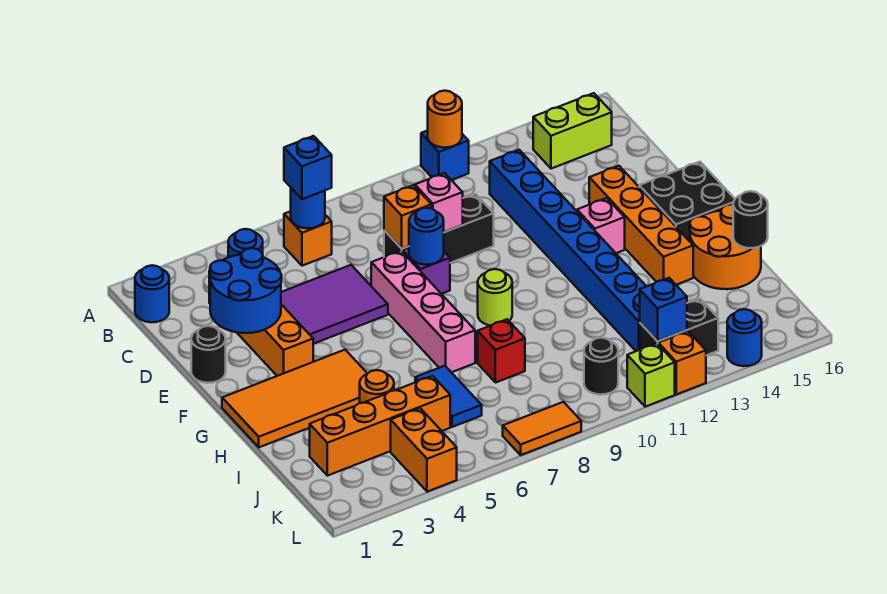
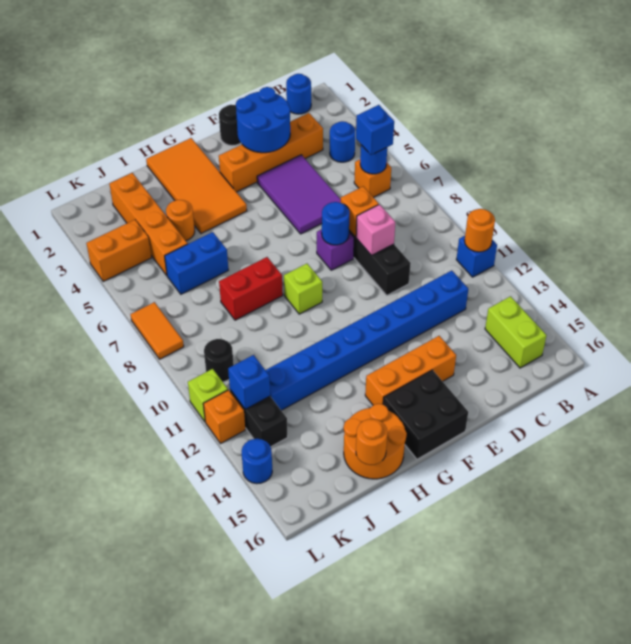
pink brick E7:H7 level 1 -> none
orange brick E14:H14 level 1 -> orange brick E14:G14 level 1
pink brick F13 level 1 -> none
lime round brick G9 level 1 -> lime brick G9 level 1
blue tile I6:J6 level 1 -> blue brick I6:J6 level 1
red brick I8 level 1 -> red brick H8:I8 level 1
black round brick I16 level 2 -> orange round brick I16 level 2

